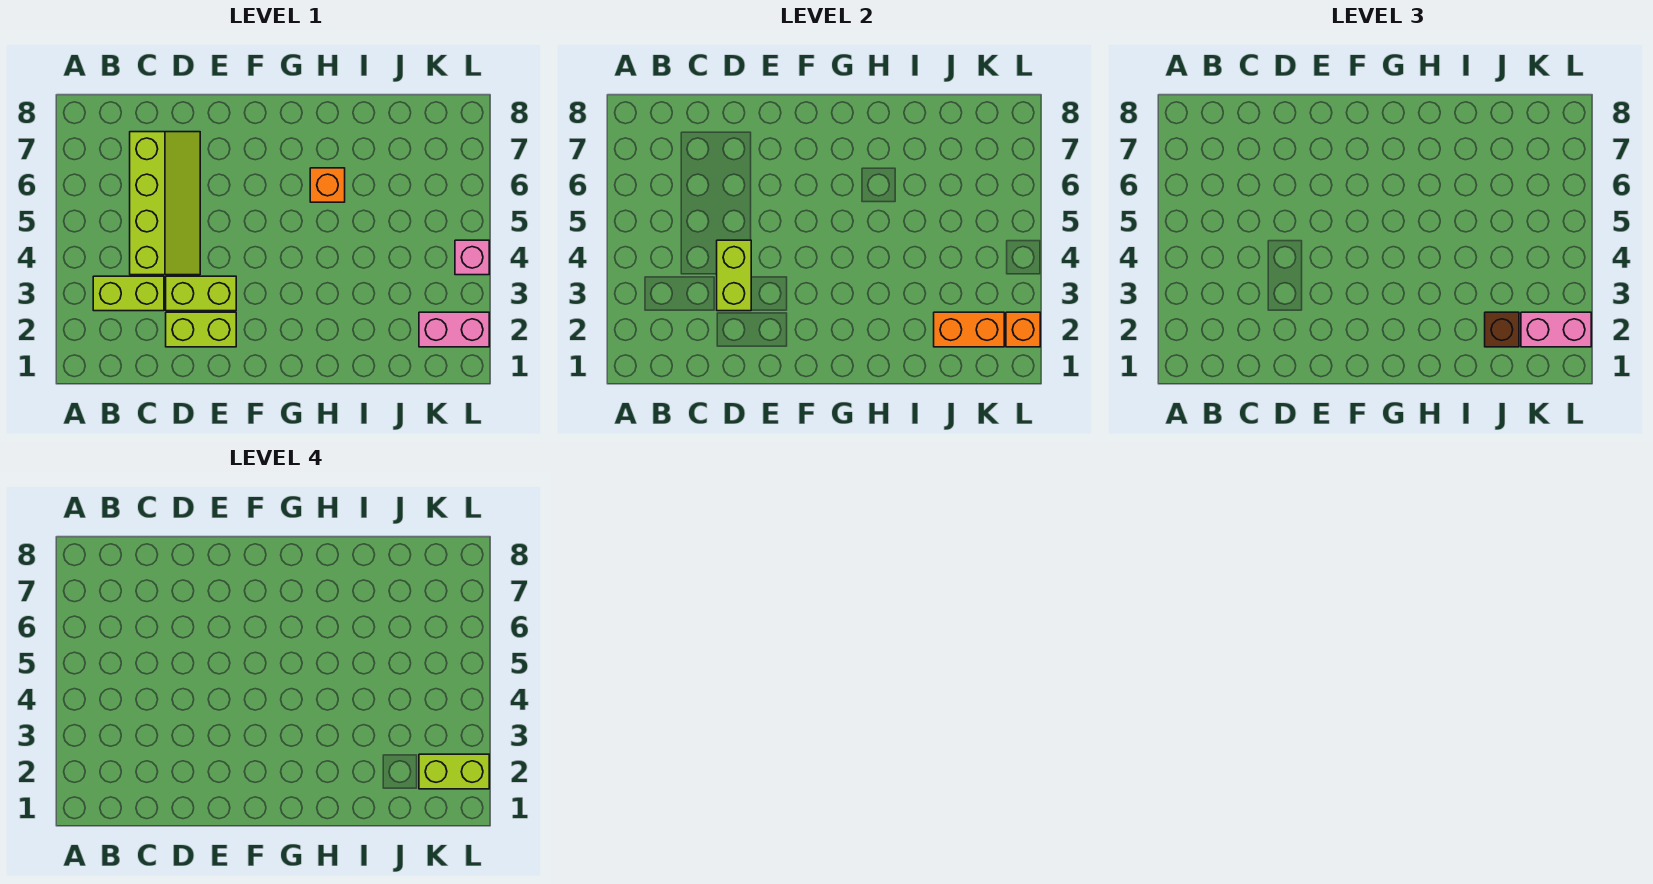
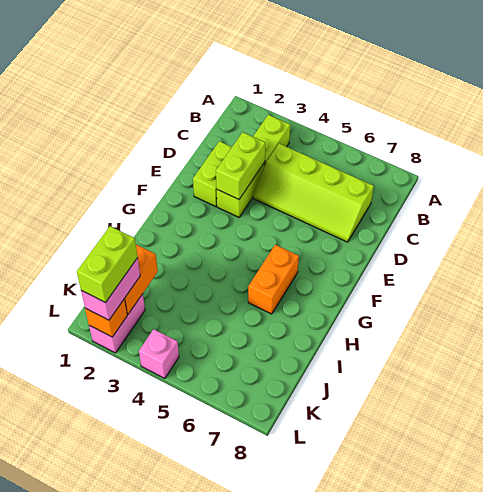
lime brick D3:D4 level 2 -> lime brick D3:E3 level 2
orange brick H6 level 1 -> orange brick G6:H6 level 1
brown brick J2 level 3 -> none

